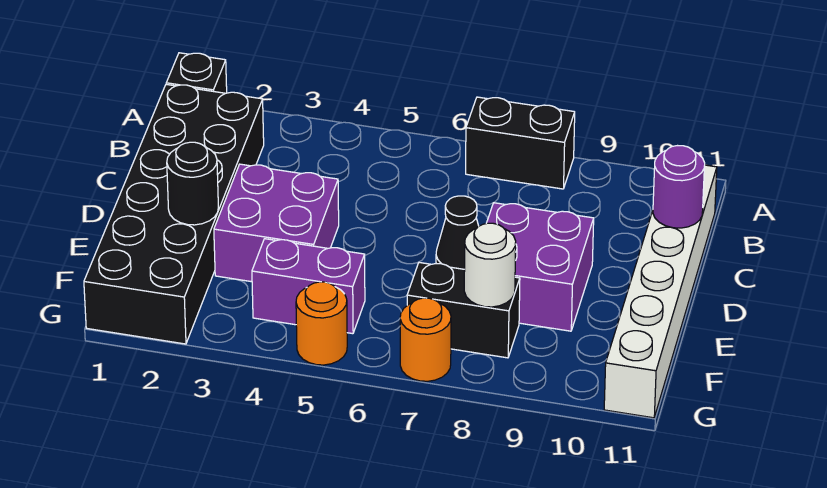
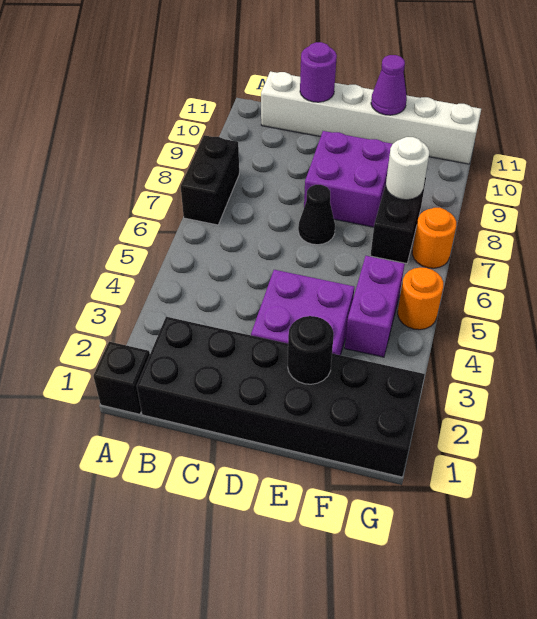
none -> purple cone E11 level 2

